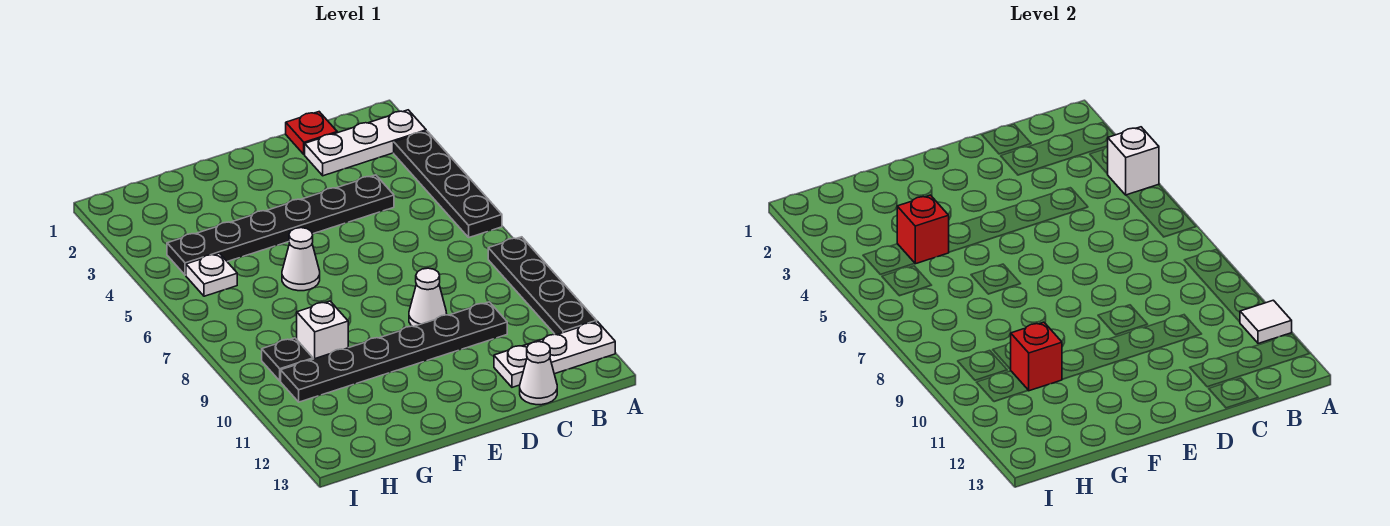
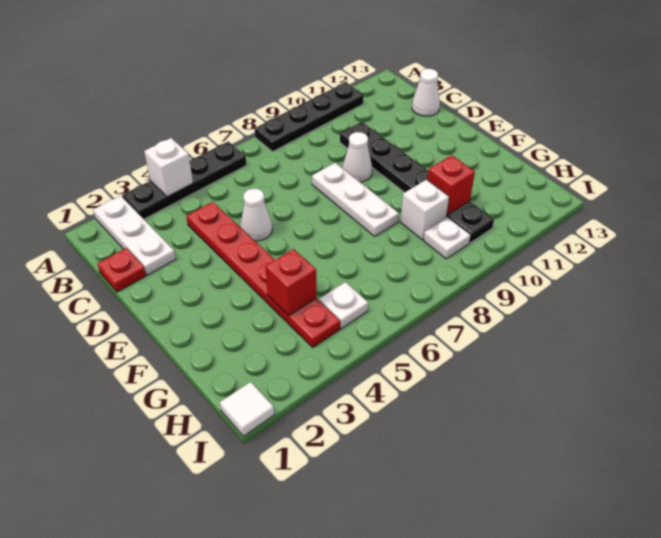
white tile A11 level 2 -> white tile I1 level 1
white plate A12:C12 level 1 -> white plate D8:F8 level 1
black plate C4:H4 level 1 -> red plate C4:H4 level 1
white cone F6 level 1 -> white cone D5 level 1
black plate H9 level 1 -> white plate H9 level 1

